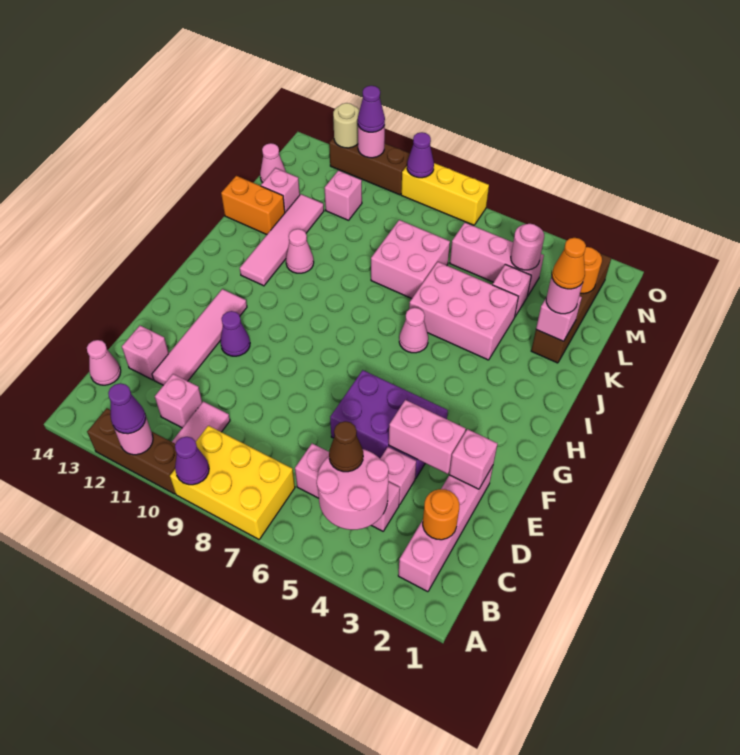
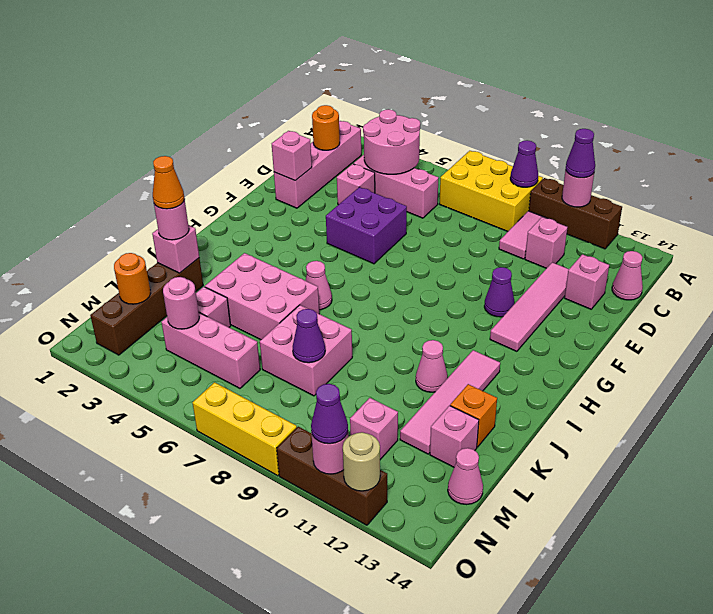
brown cone C5 level 3 -> none
pink brick E3:E4 level 2 -> none
purple brick E4:F6 level 1 -> purple brick E5:F6 level 1
orange brick K13:K14 level 1 -> orange brick K13 level 1
purple cone O9 level 2 -> purple cone L8 level 2

